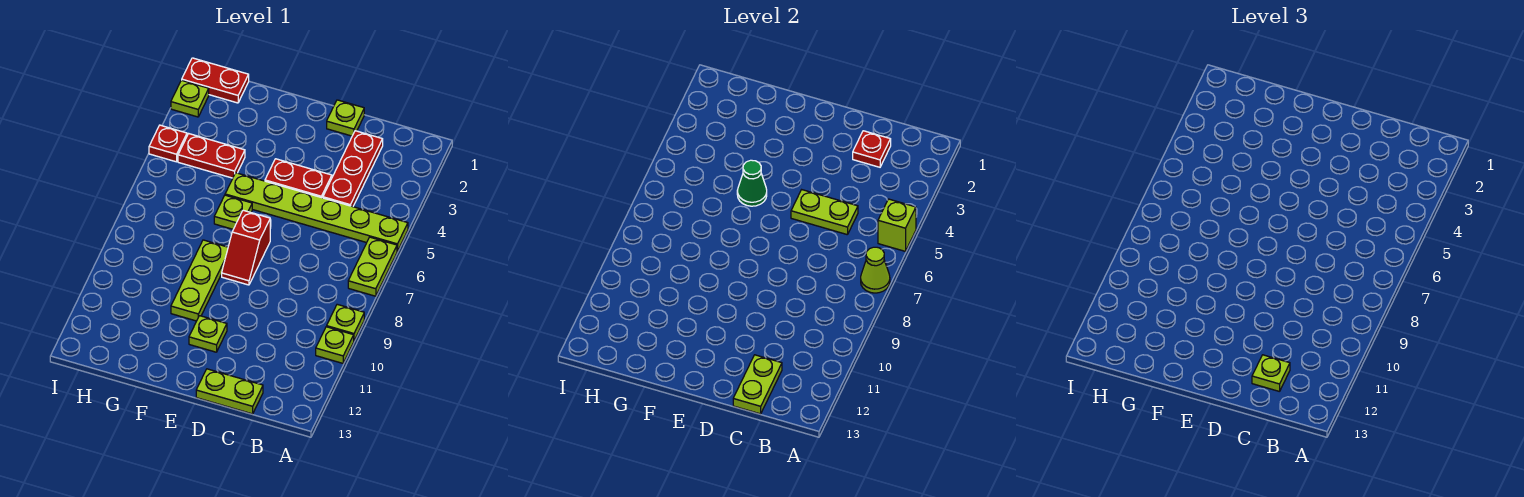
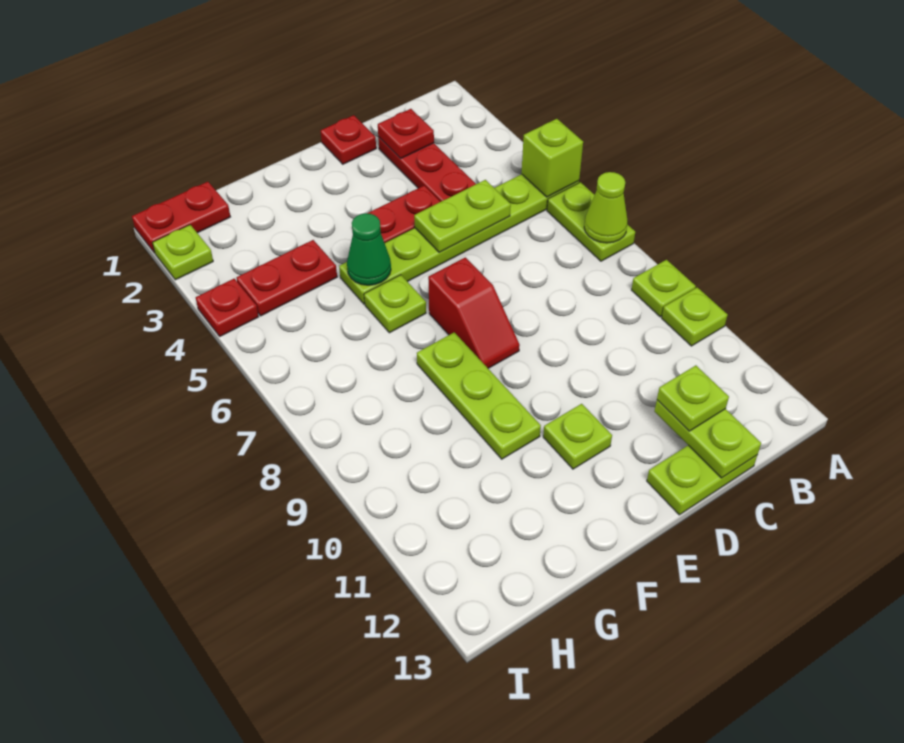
lime plate D1 level 1 -> red plate D1 level 1

